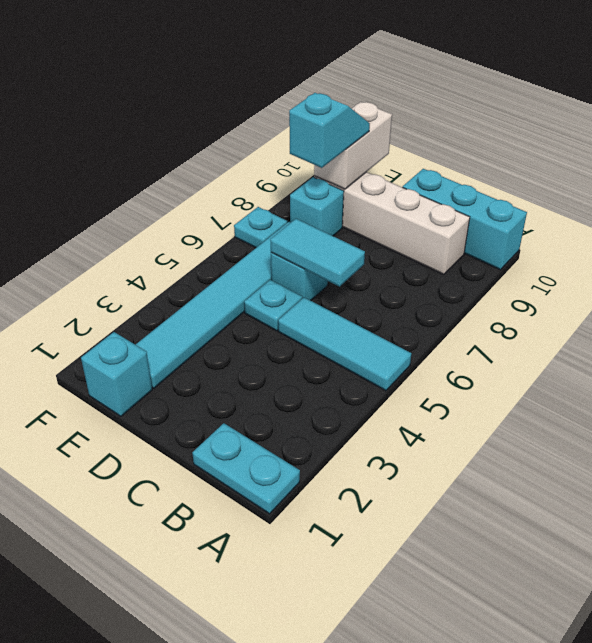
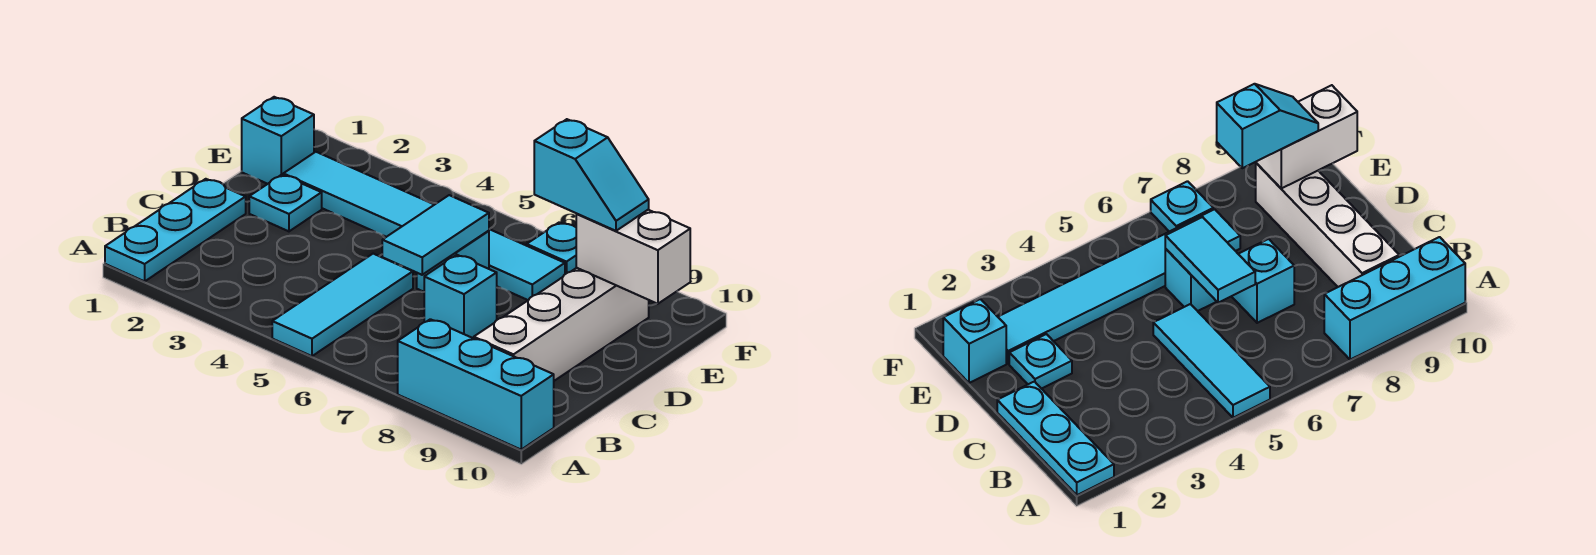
cyan plate A1:B1 level 1 -> cyan plate A1:C1 level 1
cyan brick A10:C10 level 1 -> cyan brick A8:A10 level 1
cyan plate D5 level 1 -> cyan plate D2 level 1
cyan brick E8 level 1 -> cyan brick C7 level 1

